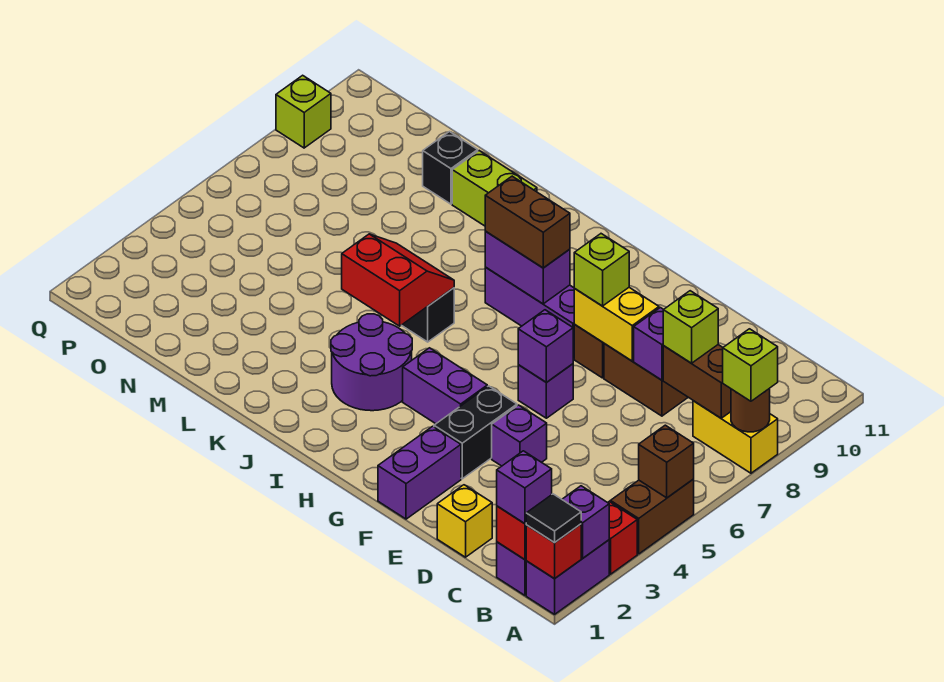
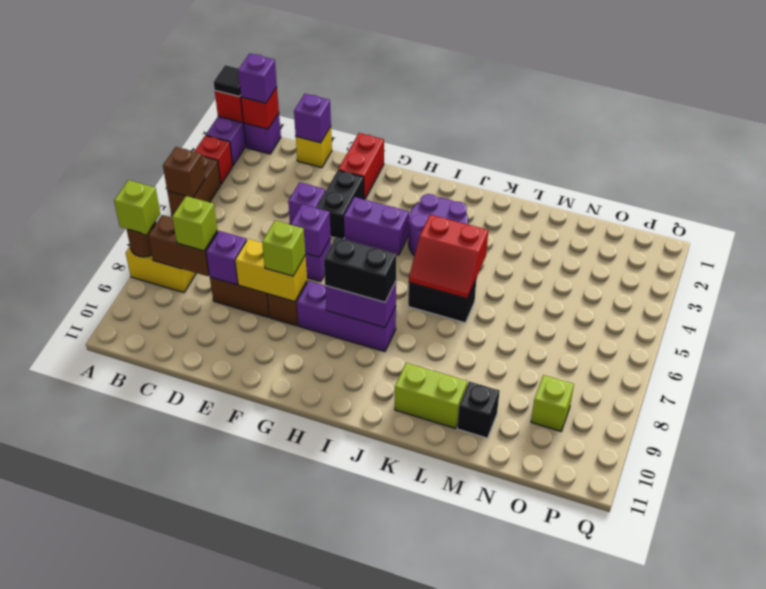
purple brick A2 level 2 -> purple brick D1 level 2
purple brick F1:F2 level 1 -> red brick F1:F2 level 1
brown brick H8:I8 level 3 -> black brick H8:I8 level 3
lime brick Q9 level 1 -> lime brick O9 level 1

